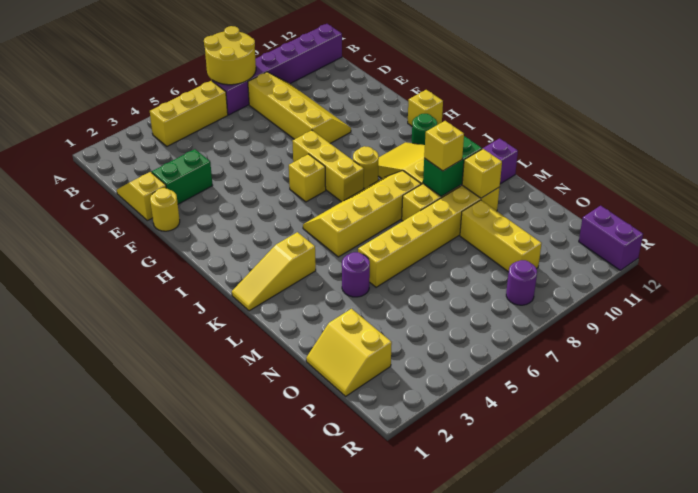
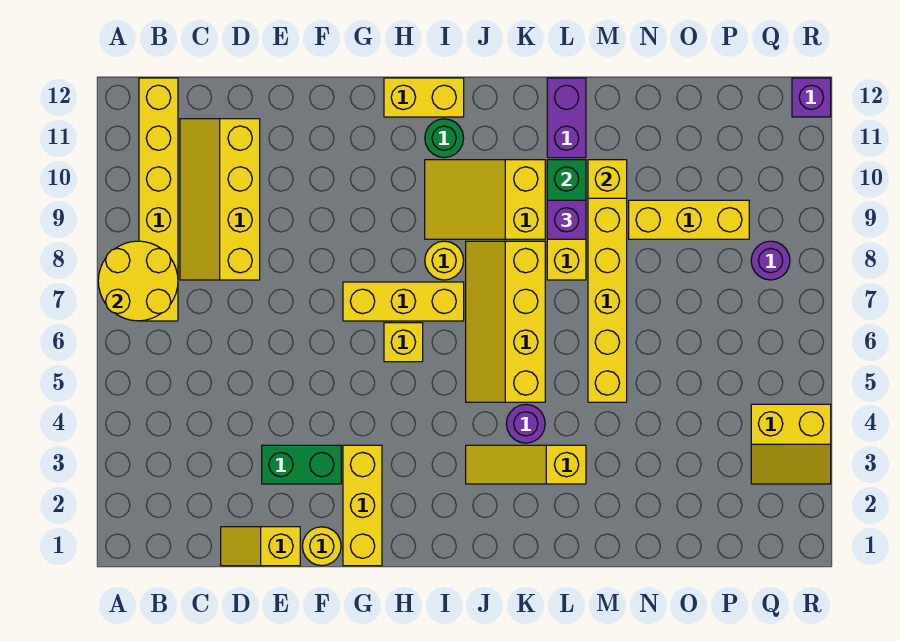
yellow brick B4:B6 level 1 -> yellow brick G1:G3 level 1
purple brick B7:B12 level 1 -> yellow brick B7:B12 level 1
yellow slope C8:F9 level 1 top 8 -> yellow slope C8:D11 level 1 top D
green brick E2:E3 level 1 -> green brick E3:F3 level 1
yellow brick H12 level 1 -> yellow brick H12:I12 level 1
yellow slope K1:K3 level 1 top 3 -> yellow slope J3:L3 level 1 top L
yellow brick L9 level 3 -> purple brick L9 level 3
purple round brick M4 level 1 -> purple round brick K4 level 1
yellow slope O1:P2 level 1 top 2 -> yellow slope Q3:R4 level 1 top 4
purple brick Q12:R12 level 1 -> purple brick R12 level 1

